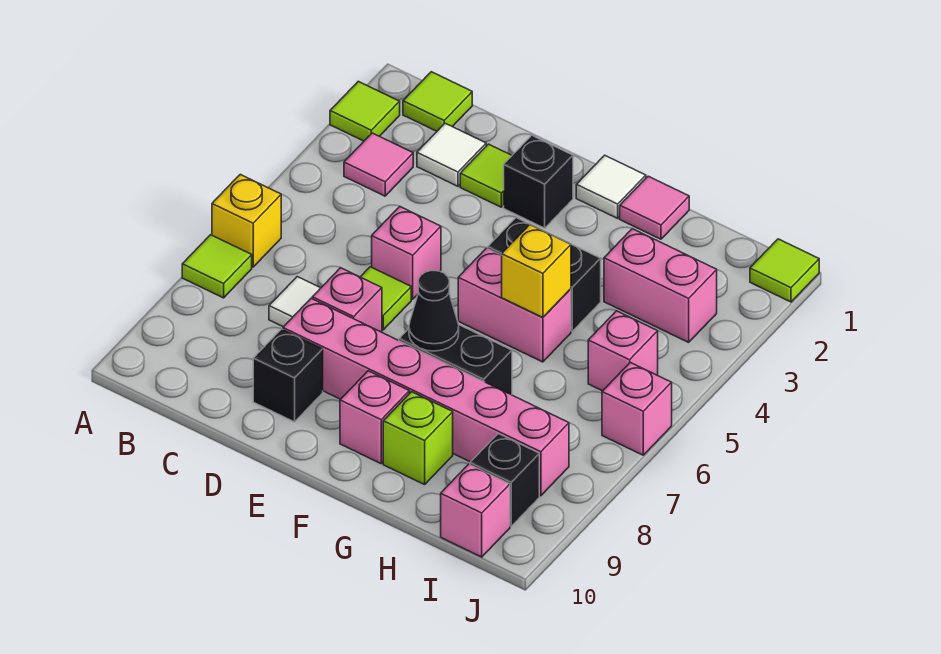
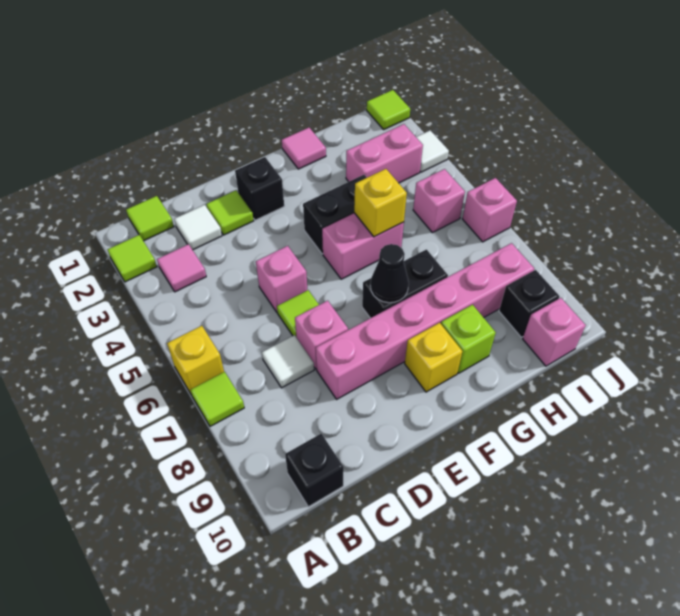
black brick D9 level 1 -> black brick B10 level 1
white tile F1 level 1 -> white tile J3 level 1
pink brick F9 level 1 -> yellow brick F9 level 1

